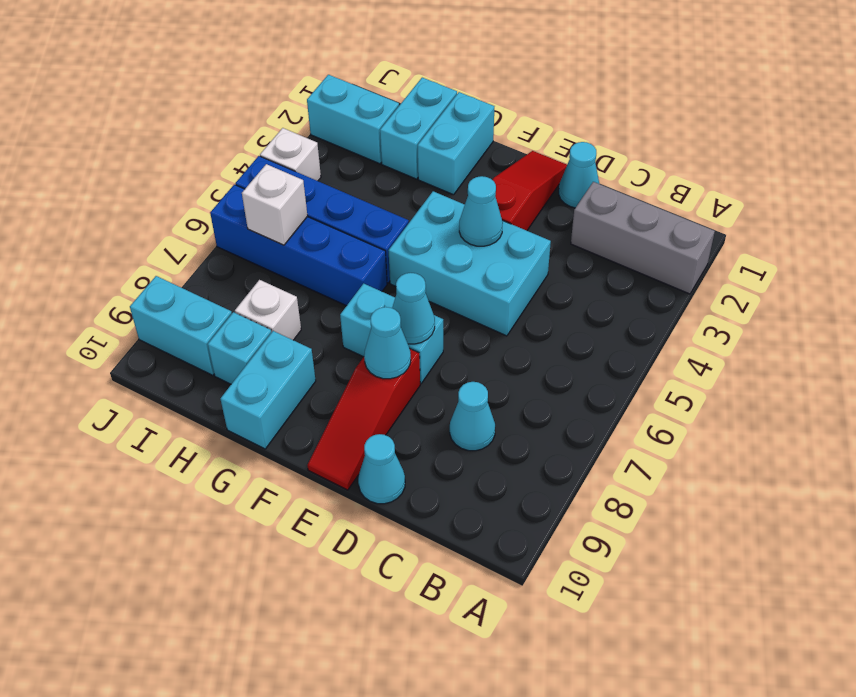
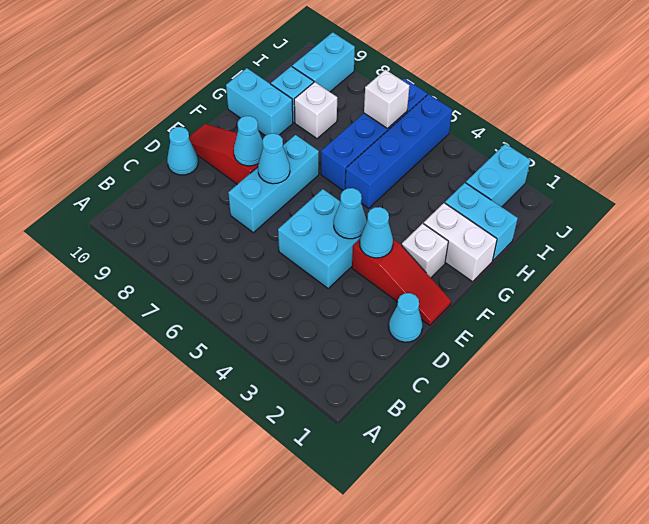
grey brick A2:C2 level 1 -> none
cyan cone C8 level 1 -> cyan cone E3 level 2
cyan brick D4:F5 level 1 -> cyan brick D4:E5 level 1
cyan brick E7:F7 level 1 -> cyan brick D7:F7 level 1
cyan brick G1:G2 level 1 -> white brick G1:G2 level 1
white brick J4 level 1 -> white brick F2 level 1

